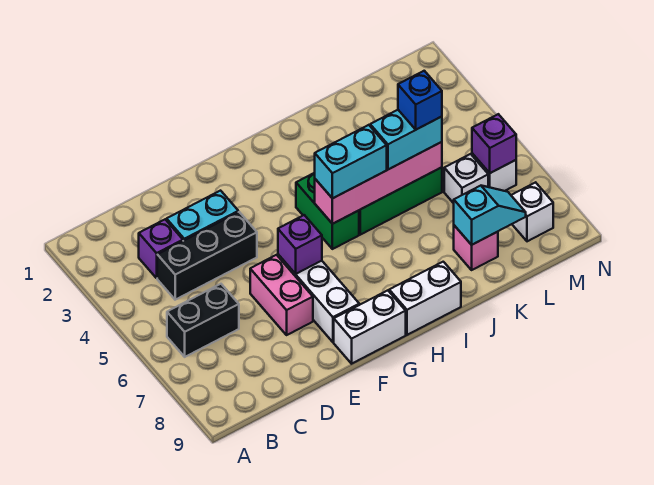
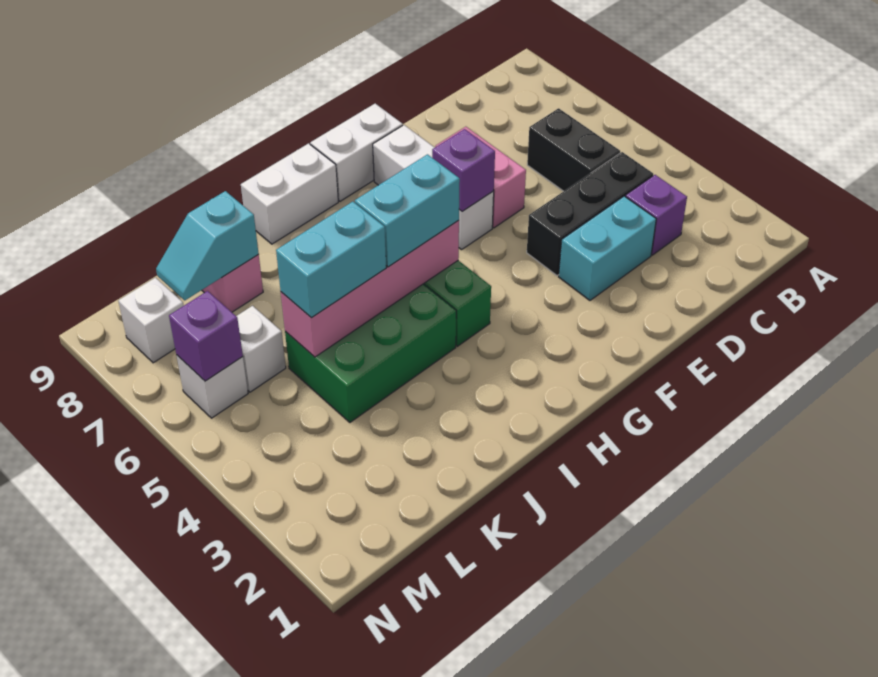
black brick B6:C6 level 1 -> black brick C5:C6 level 1
blue brick K5 level 4 -> none

